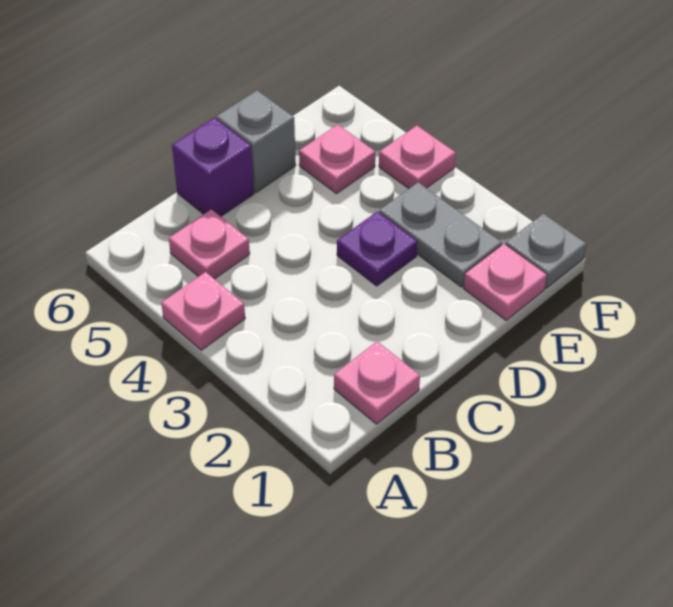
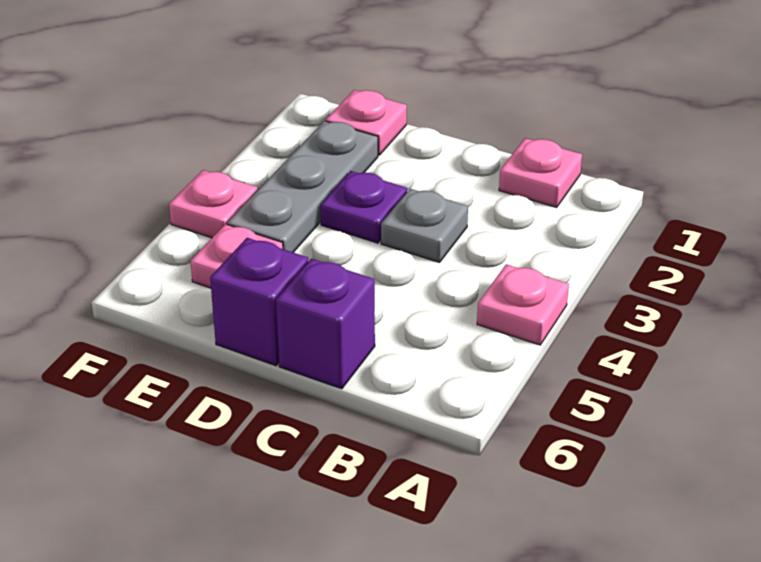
pink plate B5 level 1 -> none
grey brick D6 level 1 -> purple brick D6 level 1
grey plate E2:E3 level 1 -> grey plate E2:E4 level 1
grey plate F1 level 1 -> grey plate C3 level 1

